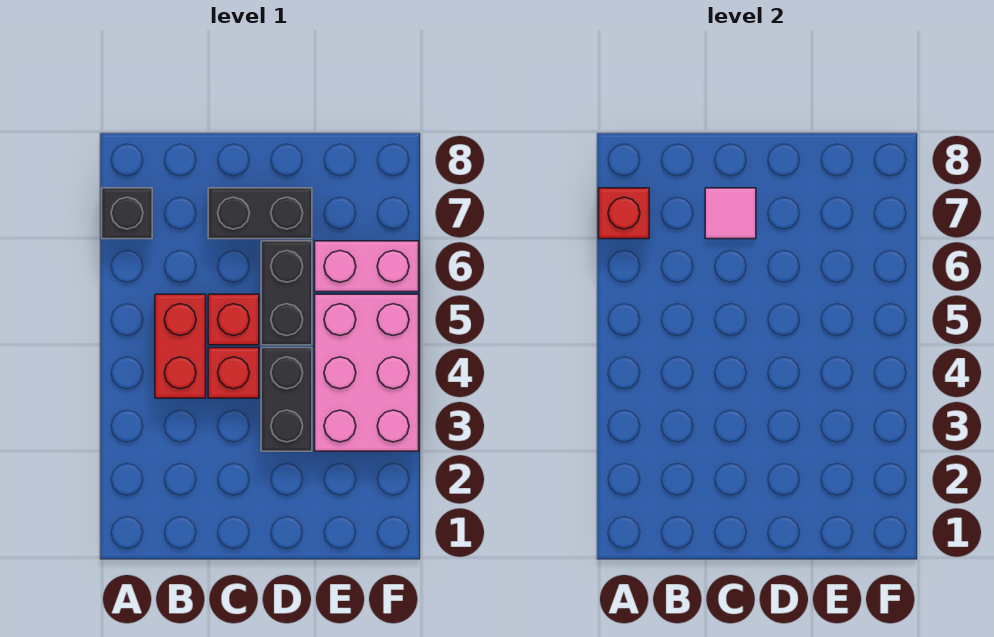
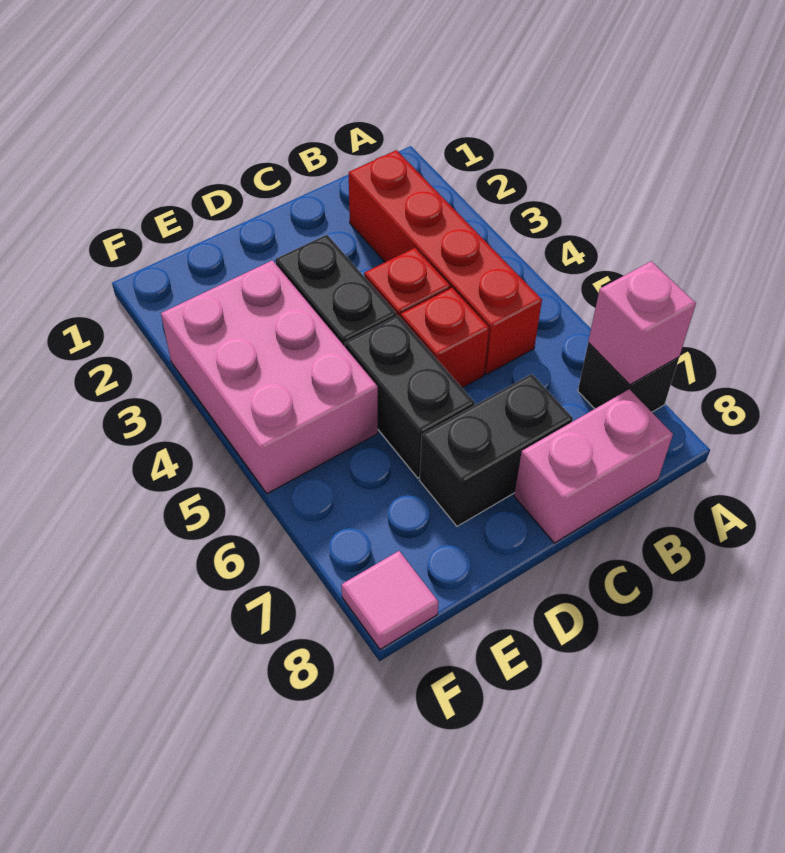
red brick A7 level 2 -> pink brick A7 level 2
red brick B4:B5 level 1 -> red brick B2:B5 level 1
pink tile C7 level 2 -> pink tile F8 level 1
pink brick E6:F6 level 1 -> pink brick B8:C8 level 1

